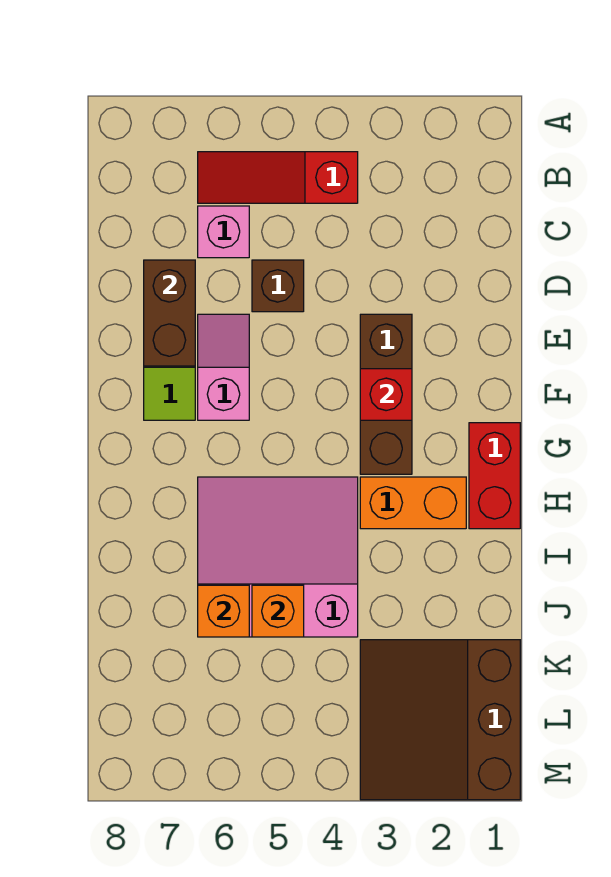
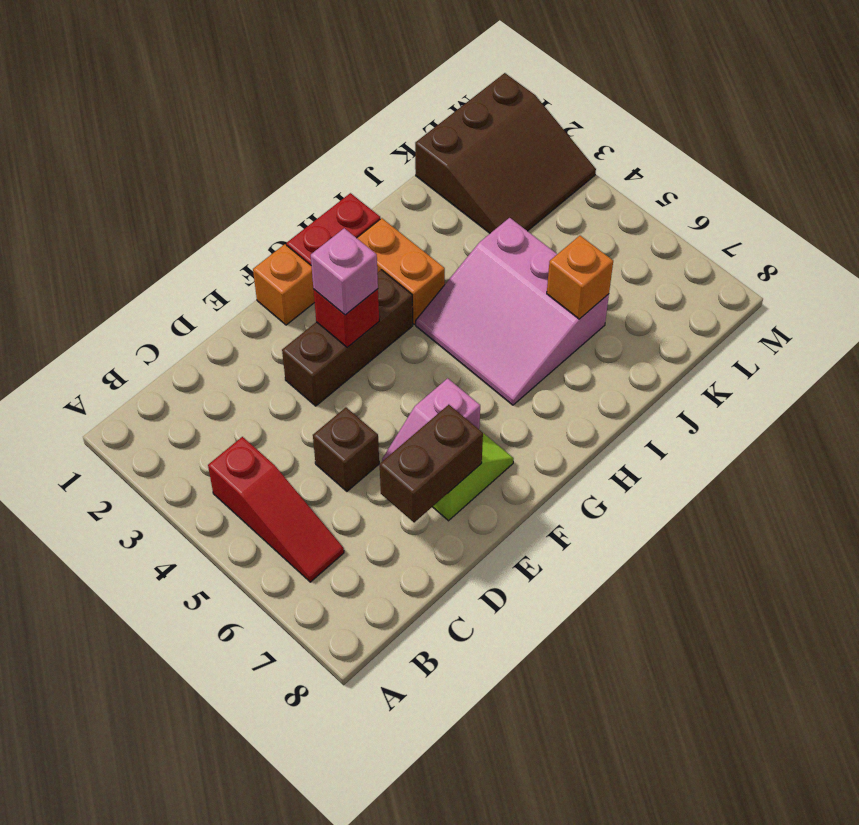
pink brick C6 level 1 -> pink brick F3 level 3
orange brick J5 level 2 -> orange brick F1 level 1

